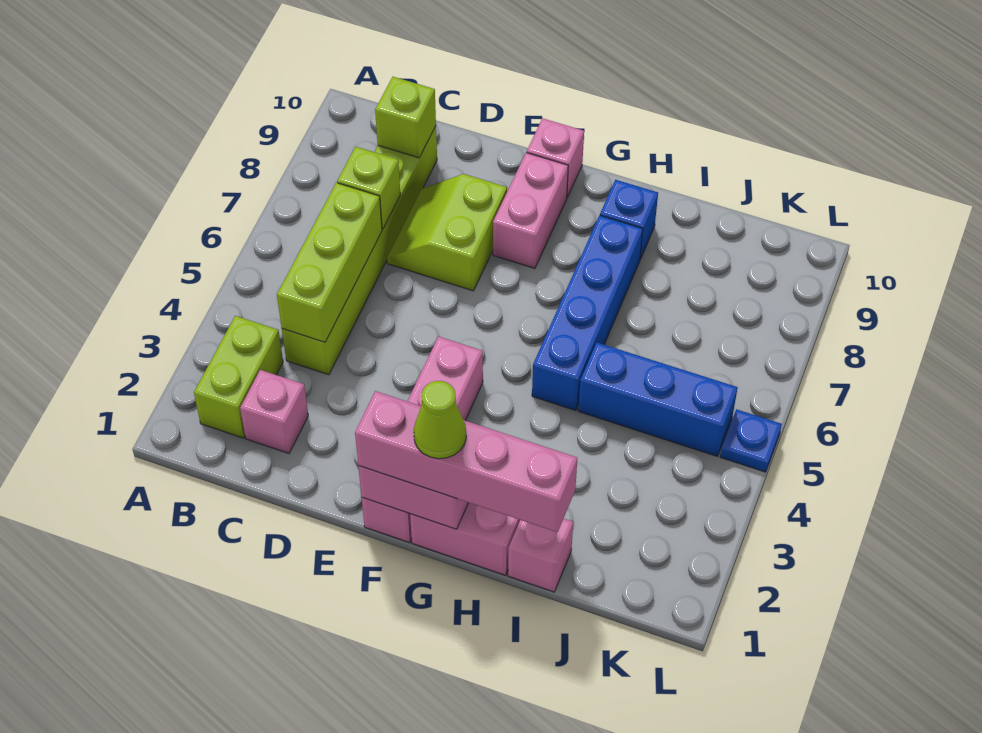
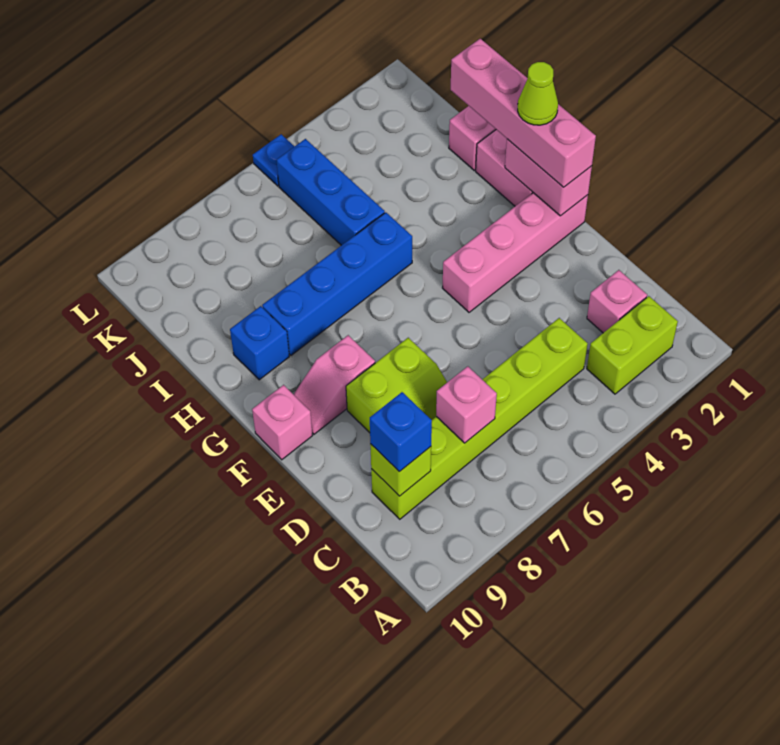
lime brick C4:C6 level 2 -> none
lime brick C7 level 2 -> pink brick C7 level 2
none -> blue brick C9 level 3
pink brick F8:F9 level 1 -> pink slope F8:F9 level 1 top 8

